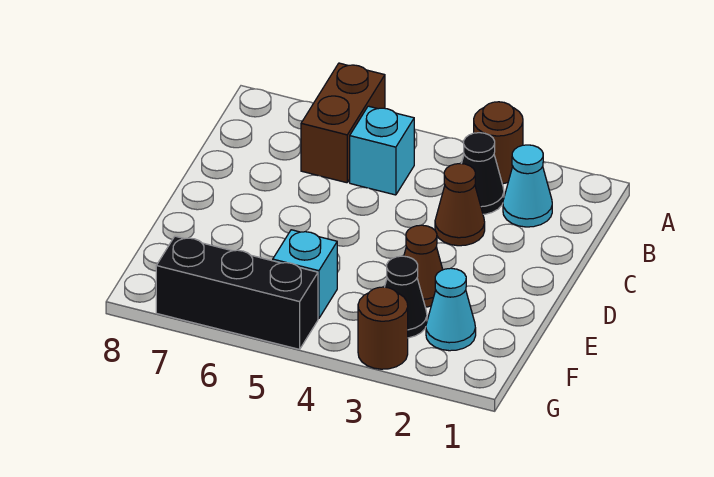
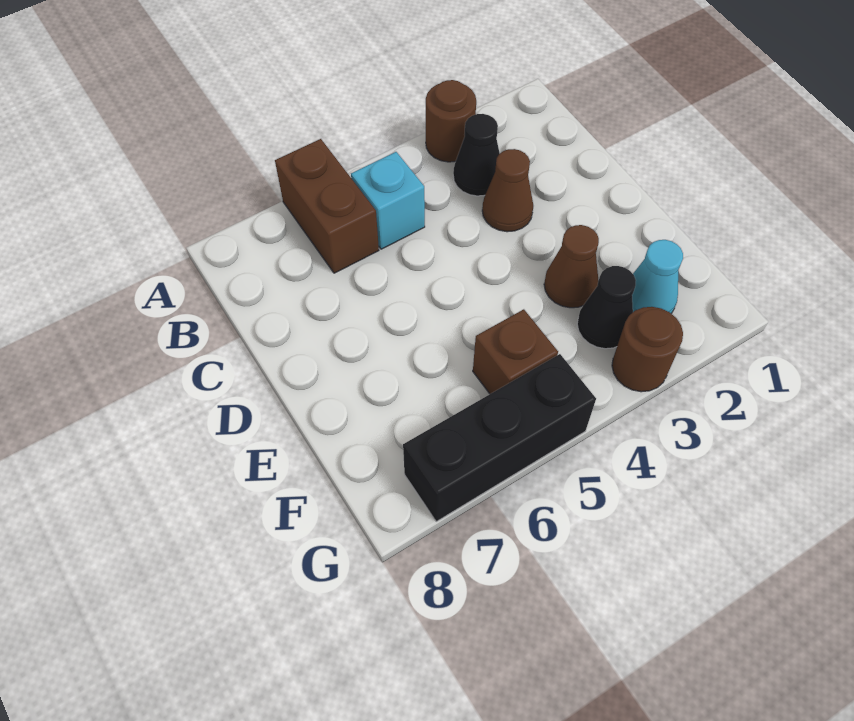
cyan cone B2 level 1 -> none
cyan brick F5 level 1 -> brown brick F5 level 1

